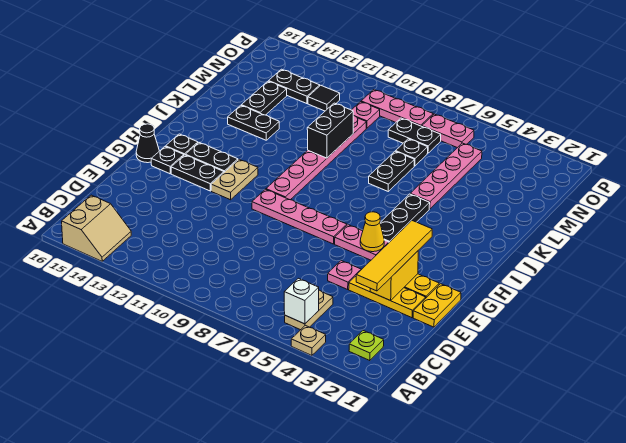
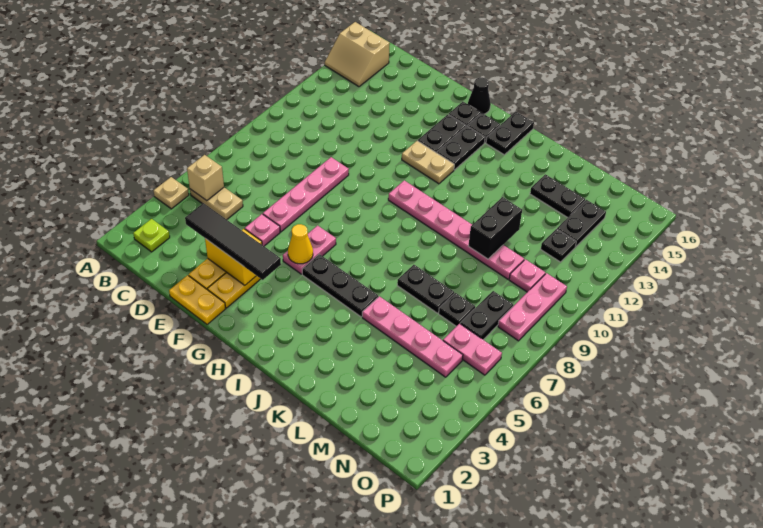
white brick B5 level 2 -> tan brick B5 level 2
yellow tile D3:G3 level 3 -> black tile D3:G3 level 3
pink plate G7:G10 level 1 -> pink plate E6:E9 level 1
black brick K10:L10 level 2 -> black brick L10:L11 level 2
black plate K13:K14 level 1 -> black plate I15:I16 level 1
black tile N12 level 1 -> black plate N12 level 1
pink plate O6:O7 level 1 -> pink plate N6:O6 level 1

